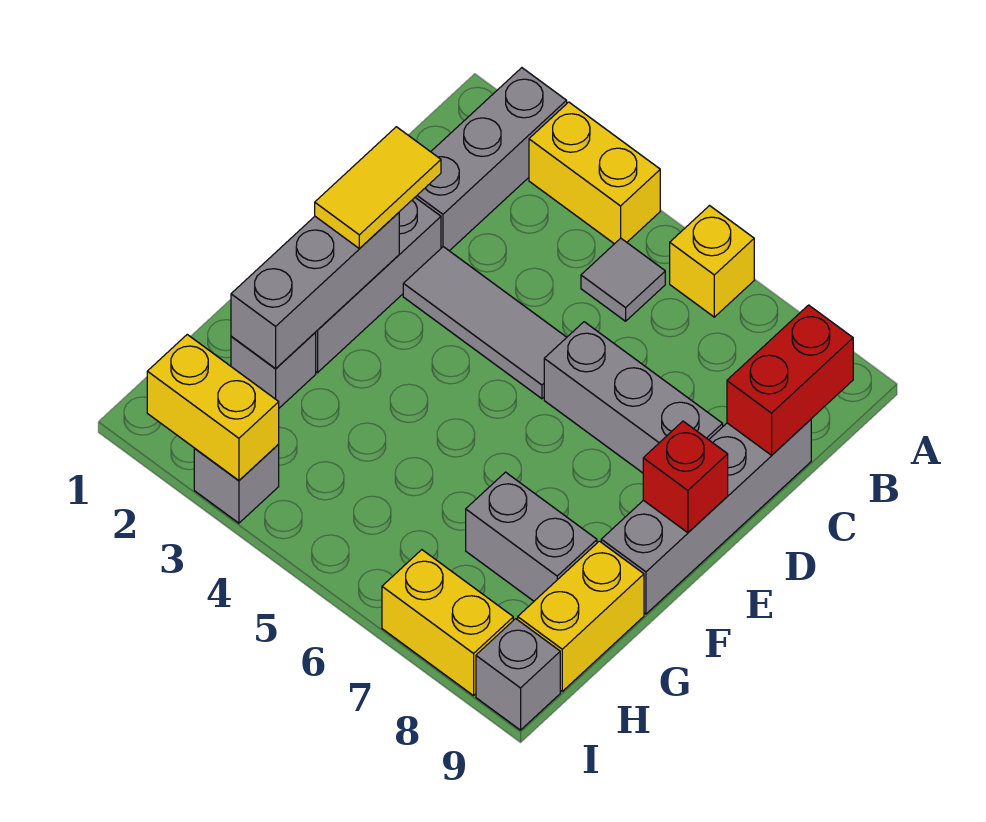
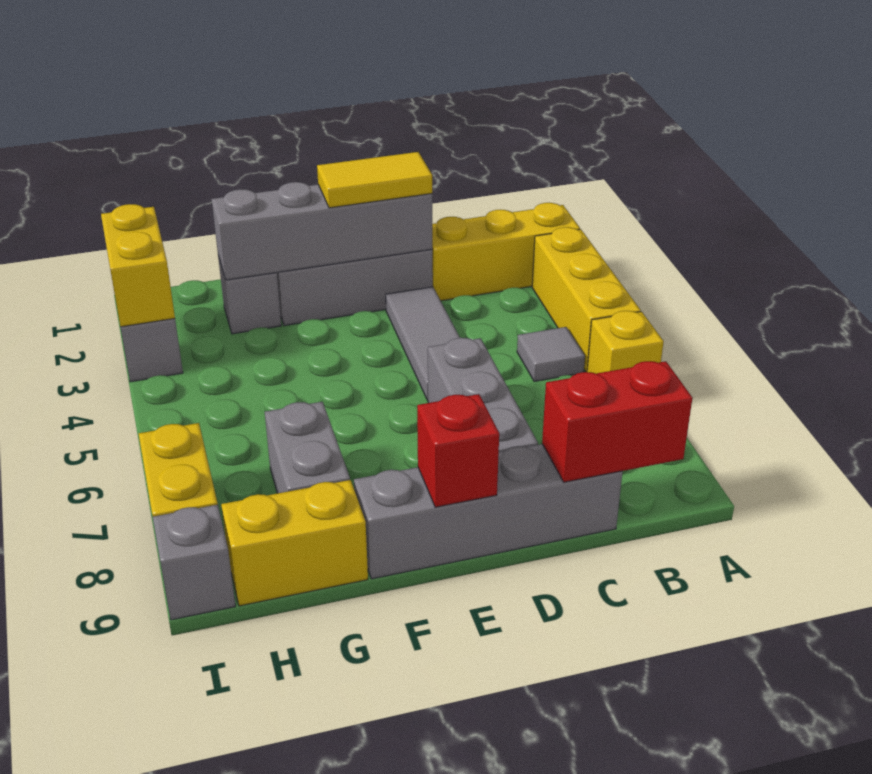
grey brick A2:C2 level 1 -> yellow brick A2:C2 level 1
yellow brick A3:A4 level 1 -> yellow brick A3:A5 level 1
grey brick E2:G2 level 2 -> grey brick D2:G2 level 2

